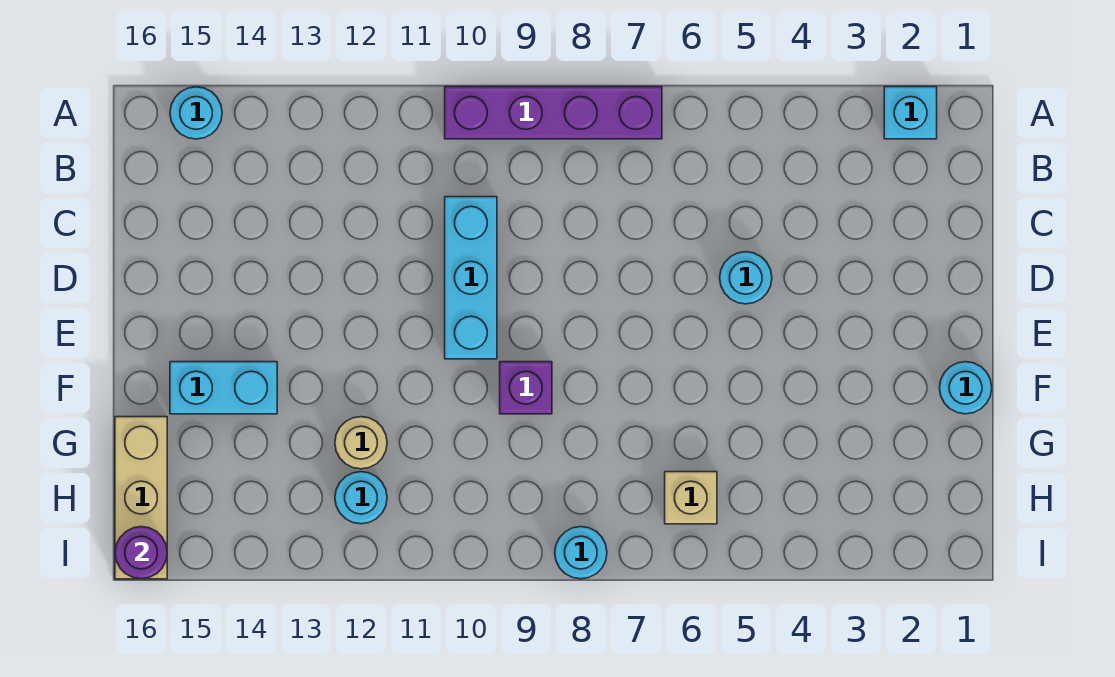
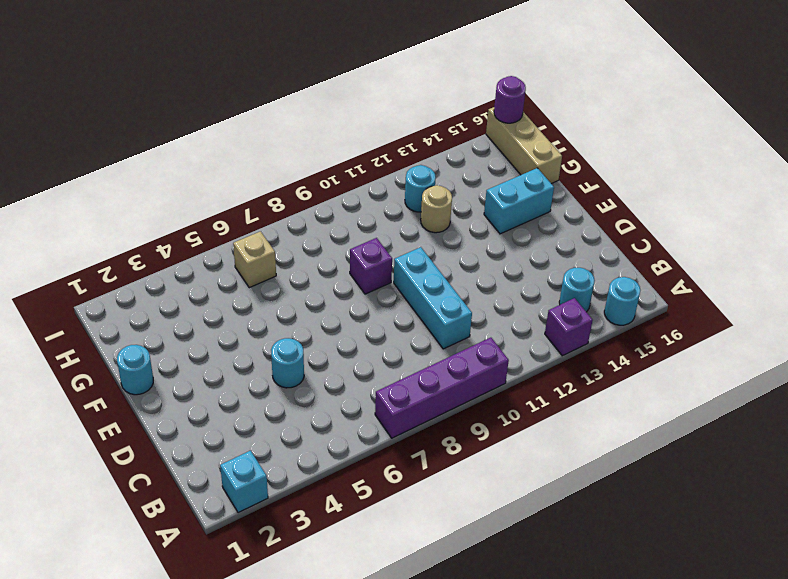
none -> purple brick A13 level 1
cyan round brick I8 level 1 -> cyan round brick B14 level 1

